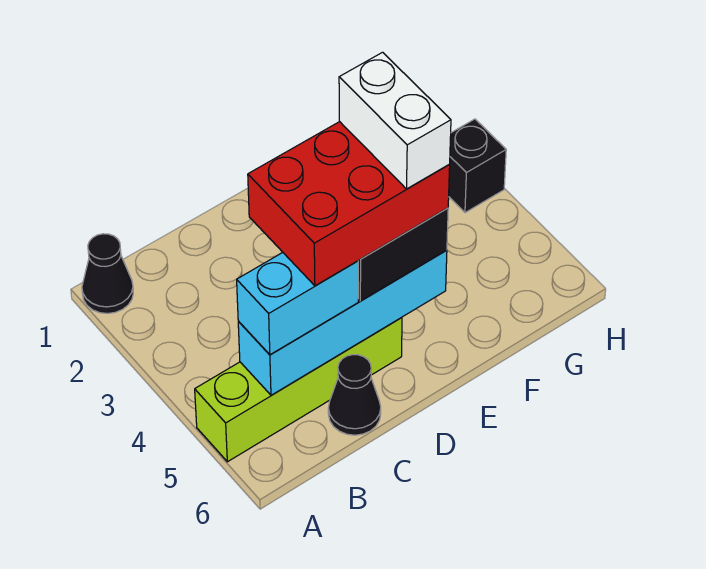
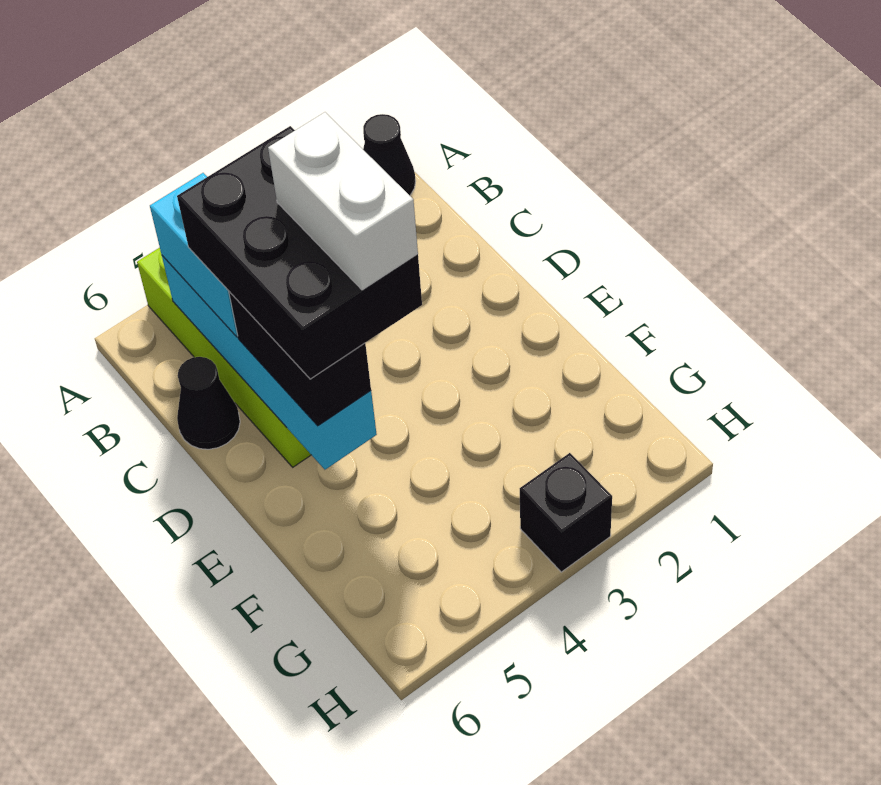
red brick C4:E5 level 4 -> black brick C4:E5 level 4
white brick E4:E5 level 5 -> white brick D4:E4 level 5

